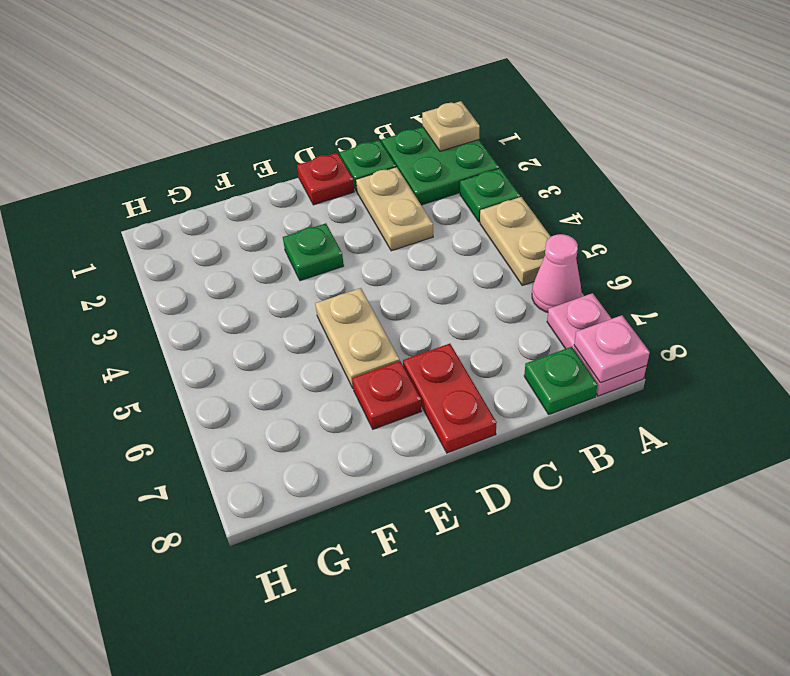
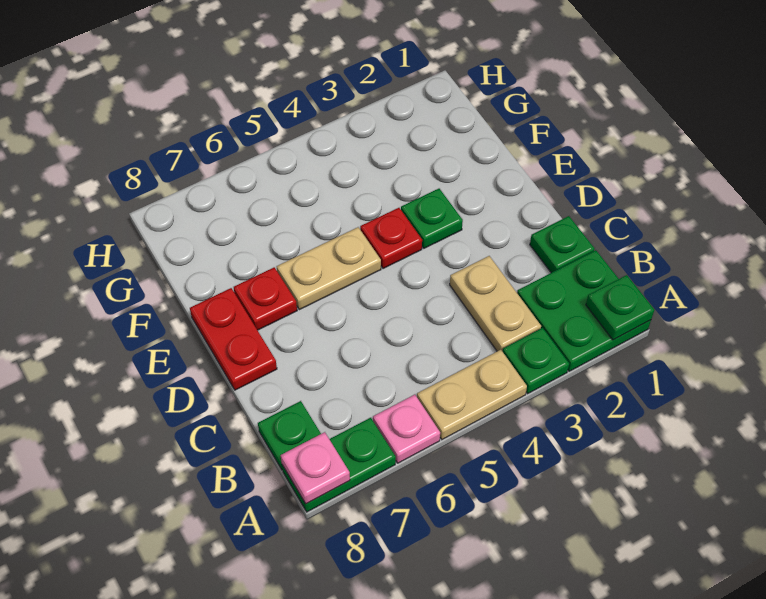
tan plate A1 level 2 -> green plate A1 level 2
pink cone A6 level 1 -> pink plate A6 level 1
pink plate A7:A8 level 1 -> green plate A7:A8 level 1
tan plate C2:C3 level 1 -> tan plate B3:C3 level 1
red plate D1 level 1 -> red plate E4 level 1
red plate D7:D8 level 1 -> red plate D8:E8 level 1

